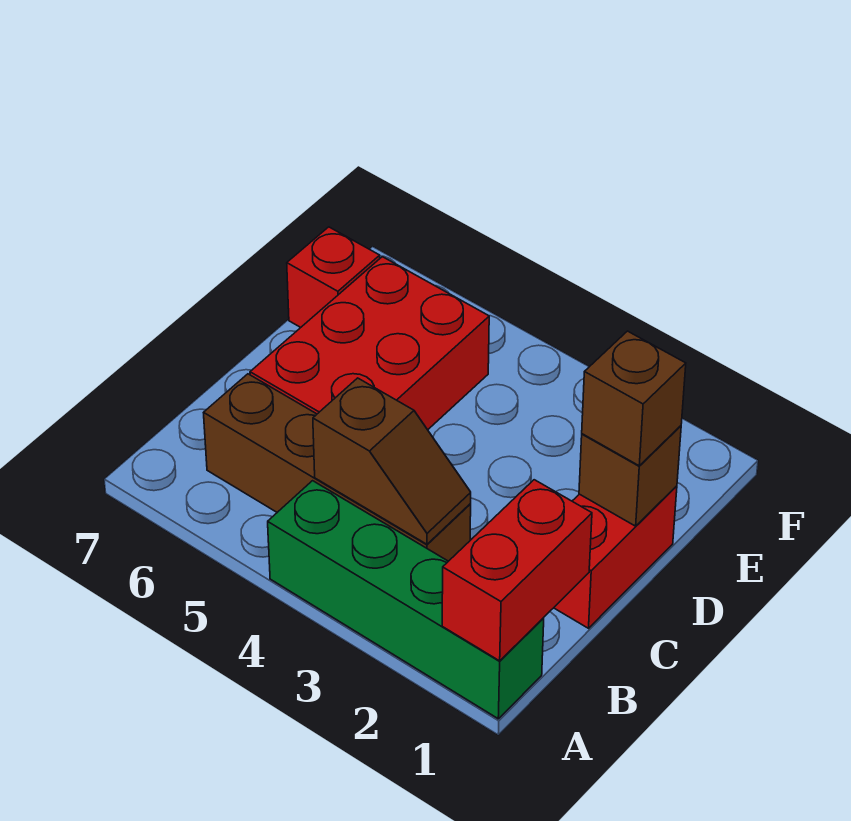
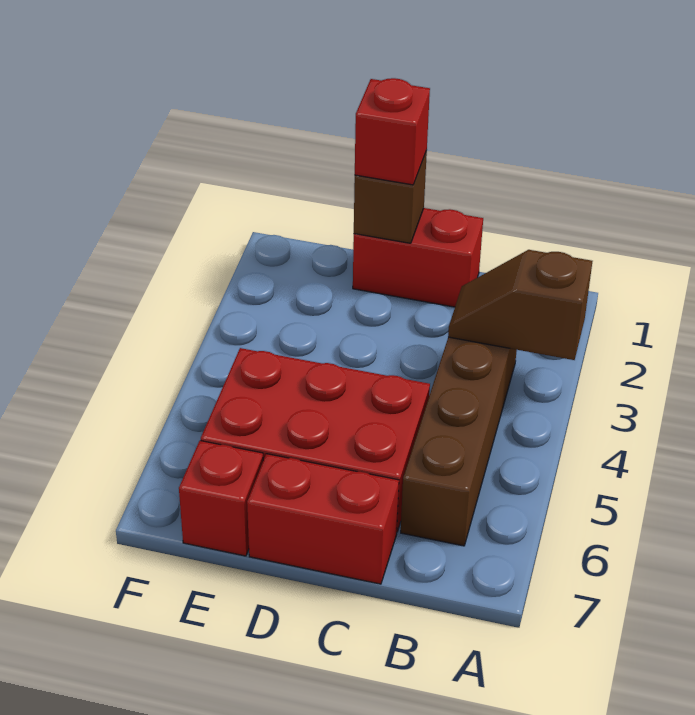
green brick A1:A4 level 1 -> none
red brick A1:B1 level 2 -> red brick C7:D7 level 1
brown slope B3:B4 level 2 top 4 -> brown slope A3:B3 level 2 top A
brown brick D1 level 3 -> red brick D1 level 3

